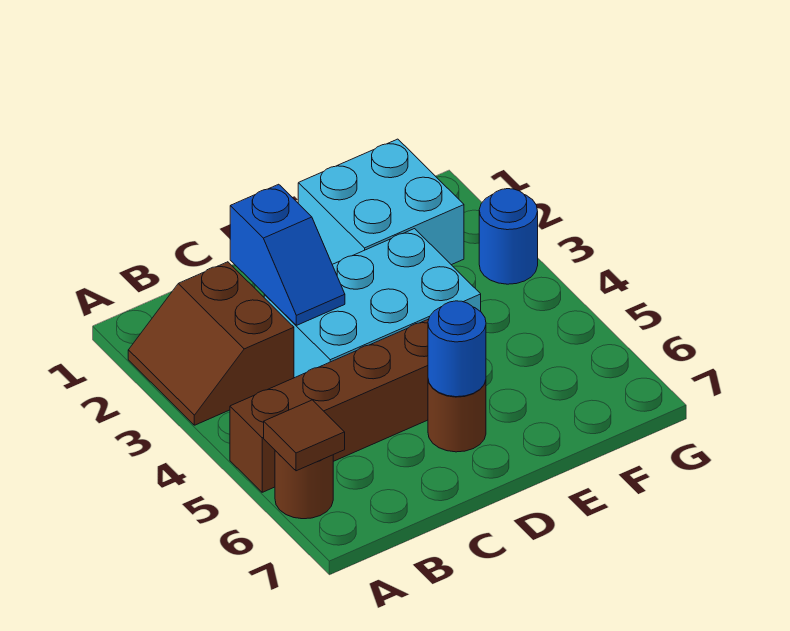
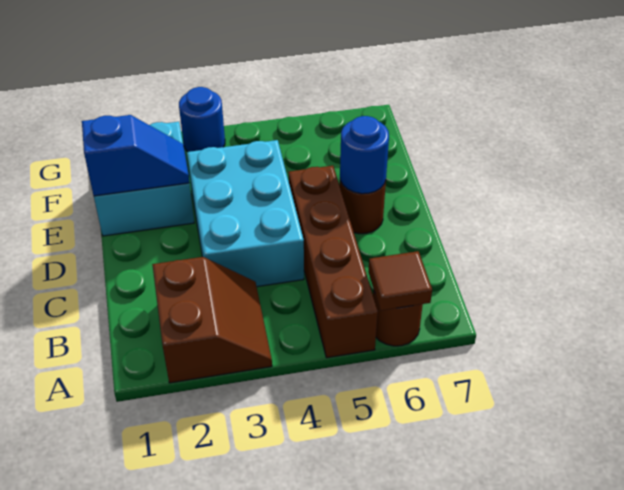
brown slope A2:B3 level 1 top B -> brown slope A2:B3 level 1 top 2
blue slope C2:C3 level 2 top 2 -> blue slope E1:E2 level 2 top 1

